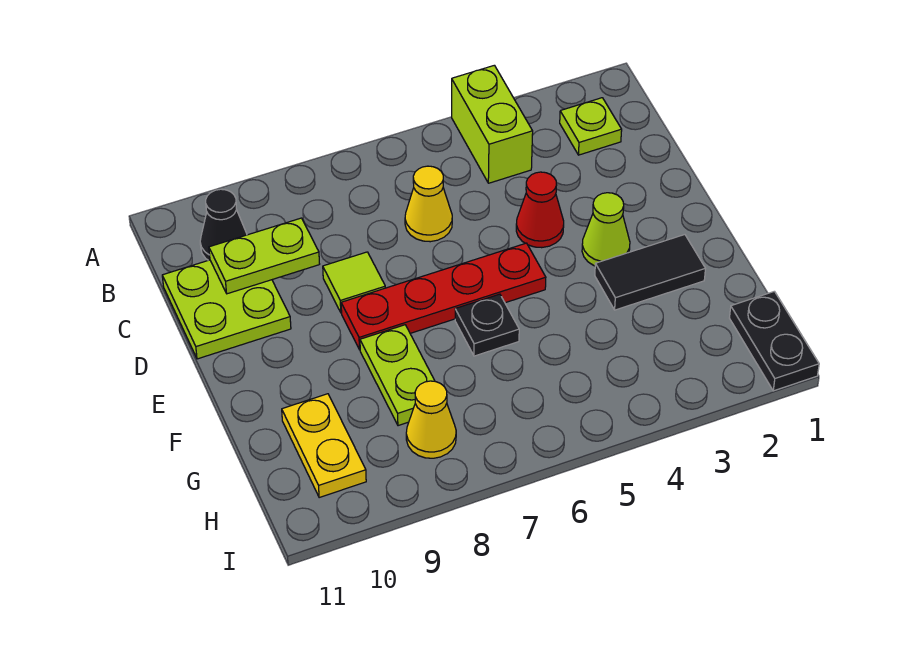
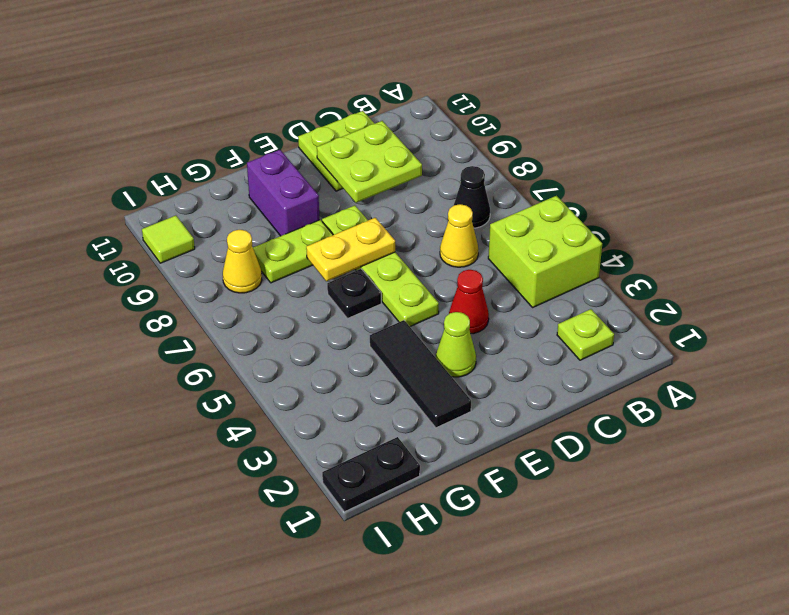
lime brick A4:B4 level 1 -> lime brick A4:B5 level 1
black cone B10 level 1 -> black cone B7 level 1
lime plate C9:C10 level 2 -> lime plate C9:D10 level 2
lime tile D8 level 1 -> lime tile I10 level 1
red plate E5:E8 level 1 -> lime plate E5:E8 level 1
black tile F2:F3 level 1 -> black tile F2:F4 level 1
none -> purple brick F9:F10 level 1
yellow plate G10:H10 level 1 -> yellow plate E7:F7 level 2

